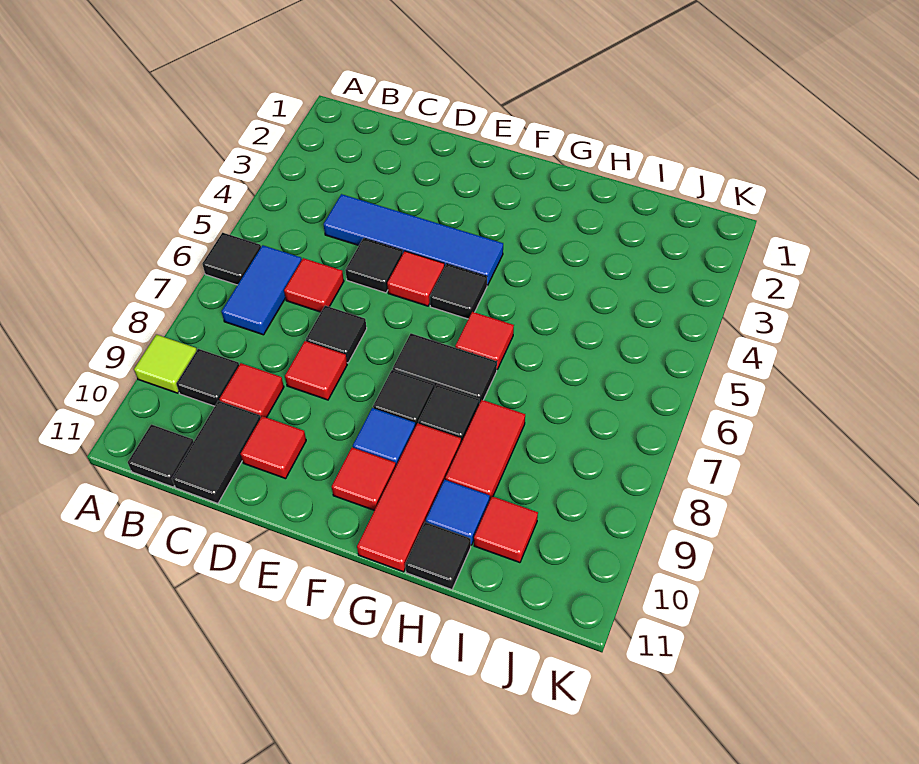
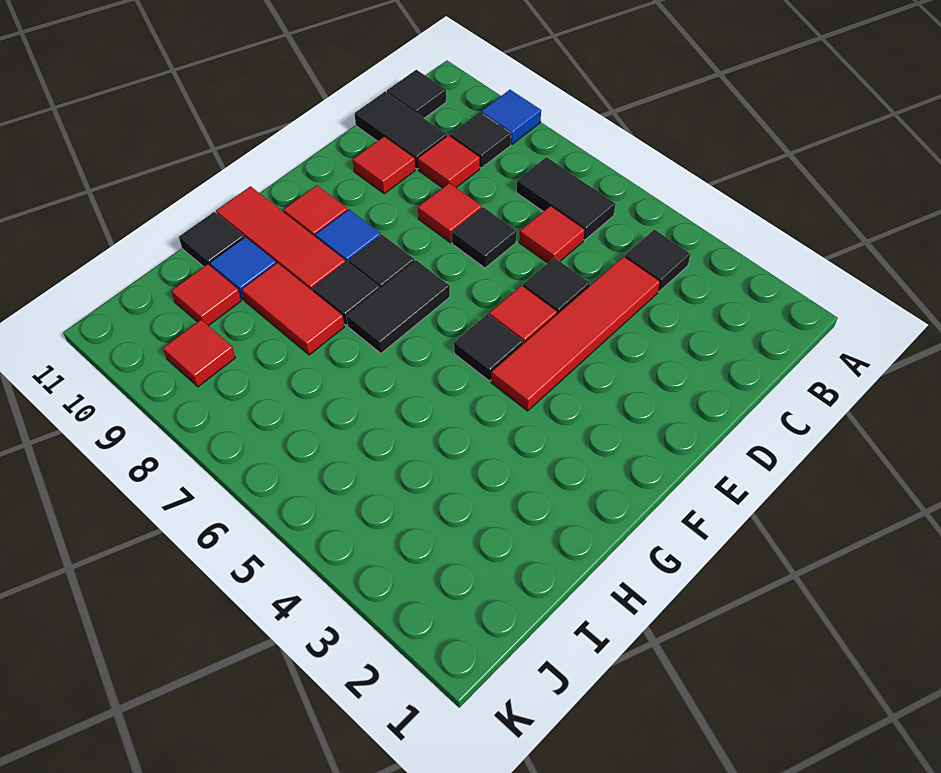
black tile A6 level 1 -> black tile B4 level 1
lime tile A9 level 1 -> blue tile A9 level 1
blue tile B6:B7 level 1 -> black tile B6:B7 level 1
blue tile C4:F4 level 1 -> red tile C4:F4 level 1
red tile G6 level 1 -> red tile J9 level 1

